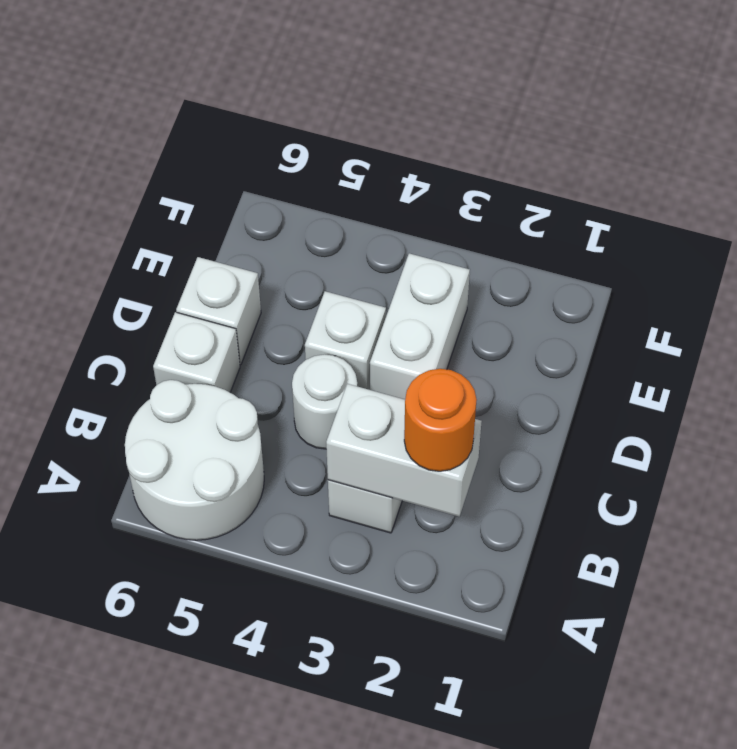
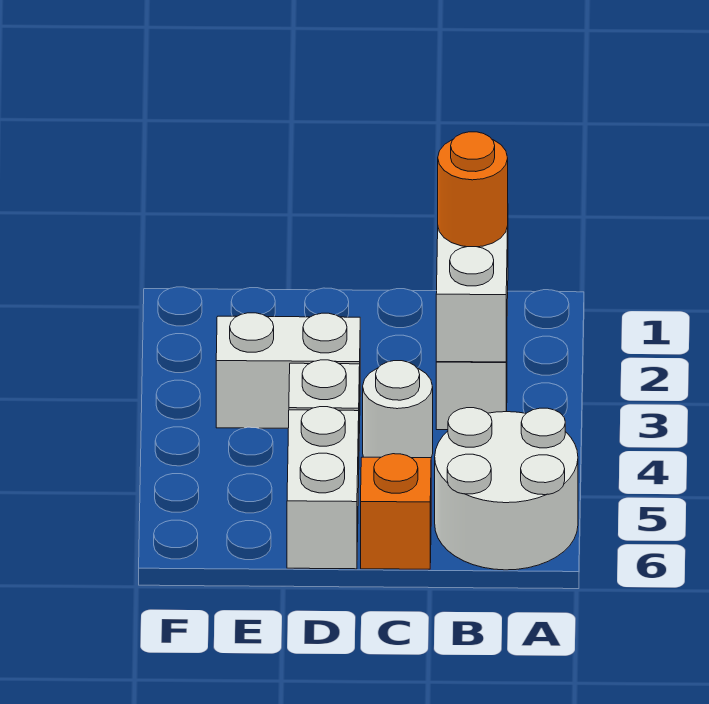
white brick C6 level 1 -> orange brick C6 level 1
white brick D6 level 1 -> white brick D5:D6 level 1

